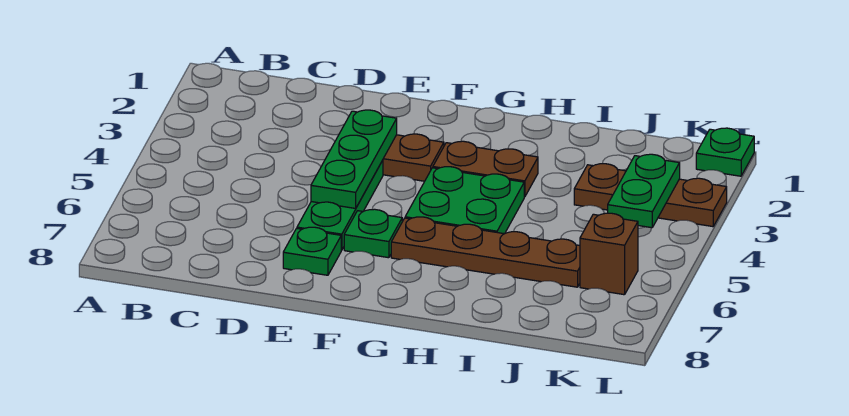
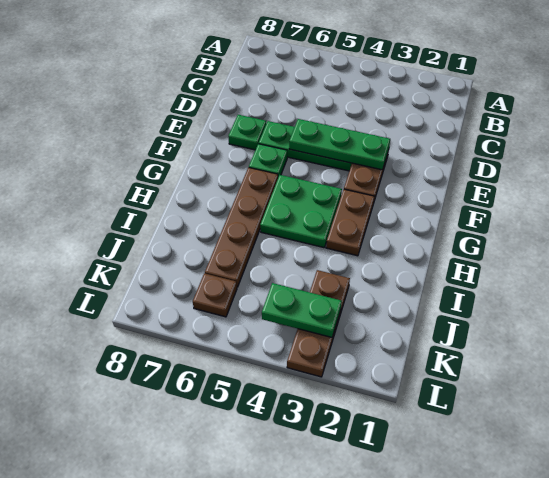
brown brick K6 level 1 -> brown plate K6 level 1
green plate L1 level 1 -> none

